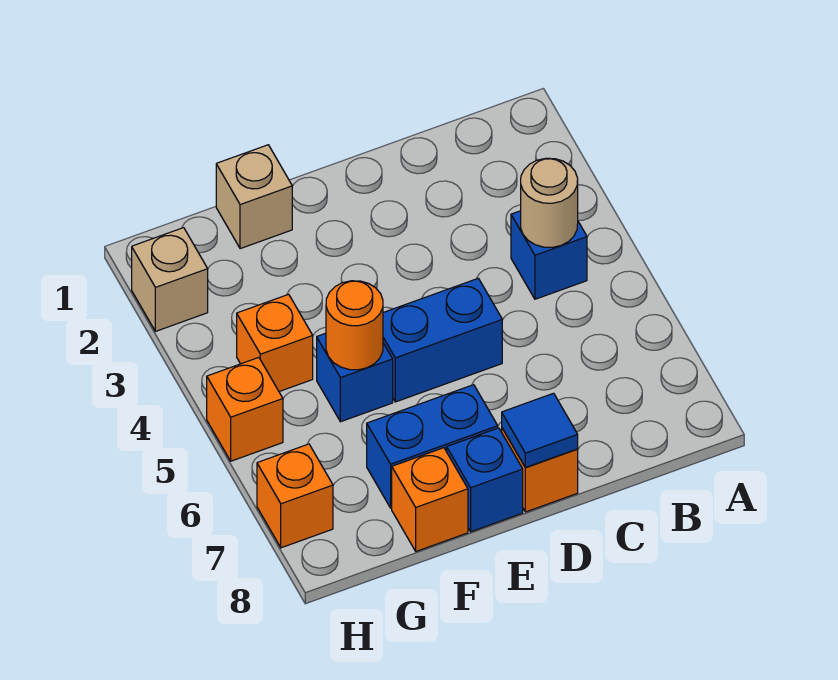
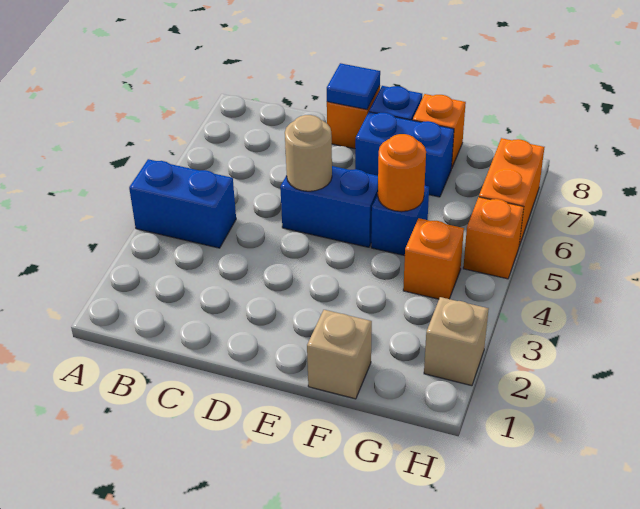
blue brick B4 level 1 -> blue brick A4:B4 level 1
tan round brick B4 level 2 -> tan round brick D5 level 2
orange brick H7 level 1 -> orange brick H6:H7 level 1

